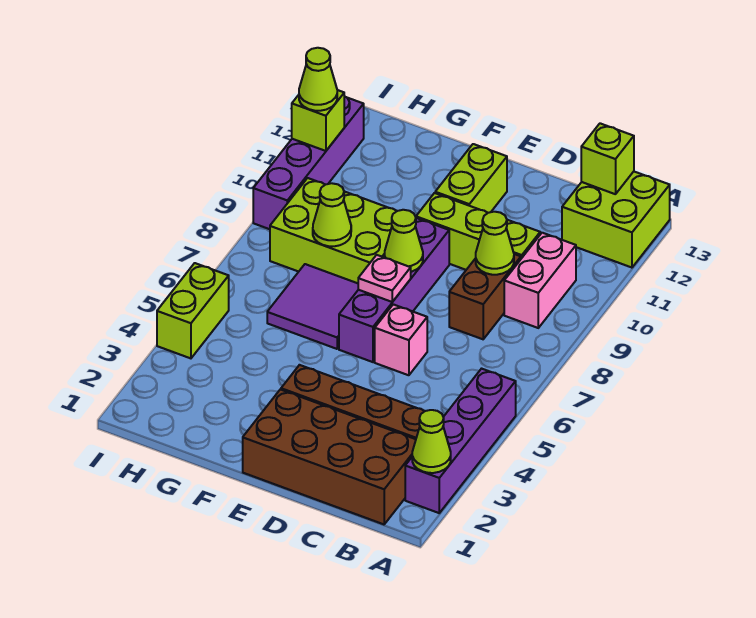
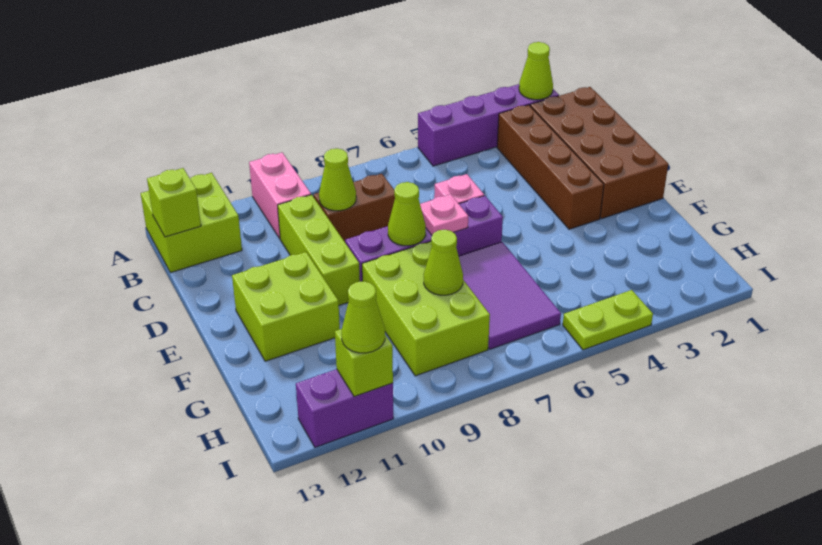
pink brick B9:B10 level 1 -> pink brick A10:B10 level 1
lime brick E11:E12 level 1 -> lime brick E11:F12 level 1
purple tile F6:G7 level 1 -> purple tile F6:H7 level 1
lime brick I4:I5 level 1 -> lime plate I4:I5 level 1
purple brick I9:I12 level 1 -> purple brick I11:I12 level 1

